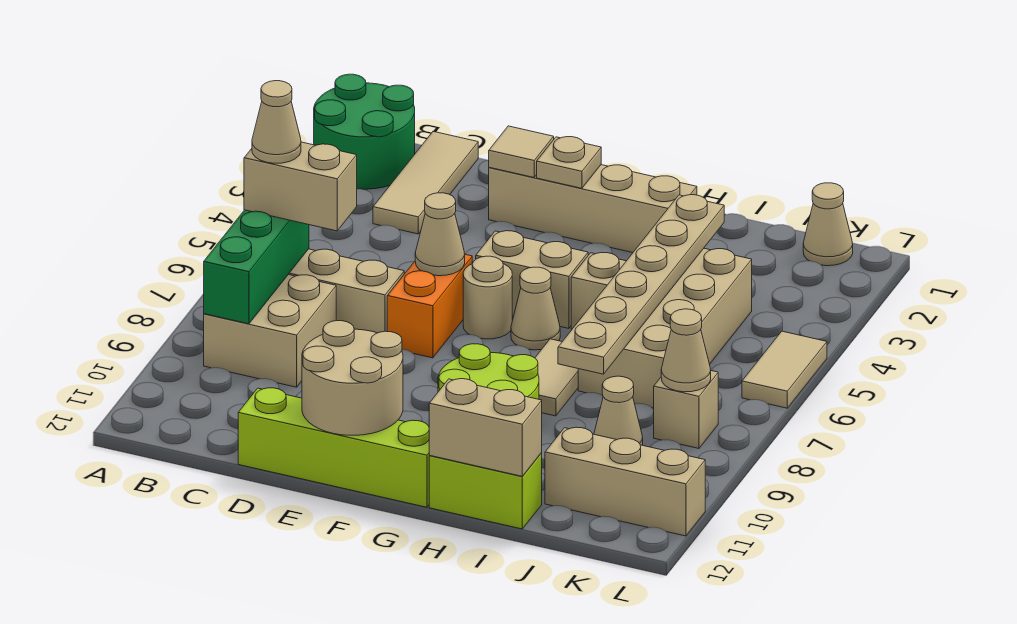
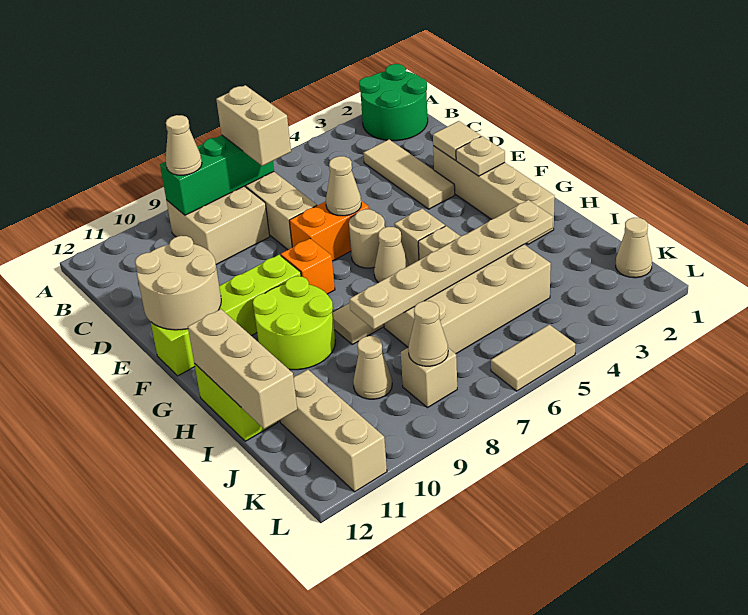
tan cone B7 level 4 -> tan cone B9 level 3
tan tile C1:C3 level 1 -> tan tile C3:E3 level 1
lime brick D12:G12 level 1 -> lime brick F9:F12 level 1
tan brick F5:G5 level 1 -> tan brick G5 level 1
none -> orange brick F8 level 1
tan brick H12:I12 level 2 -> tan brick H12:J12 level 2

